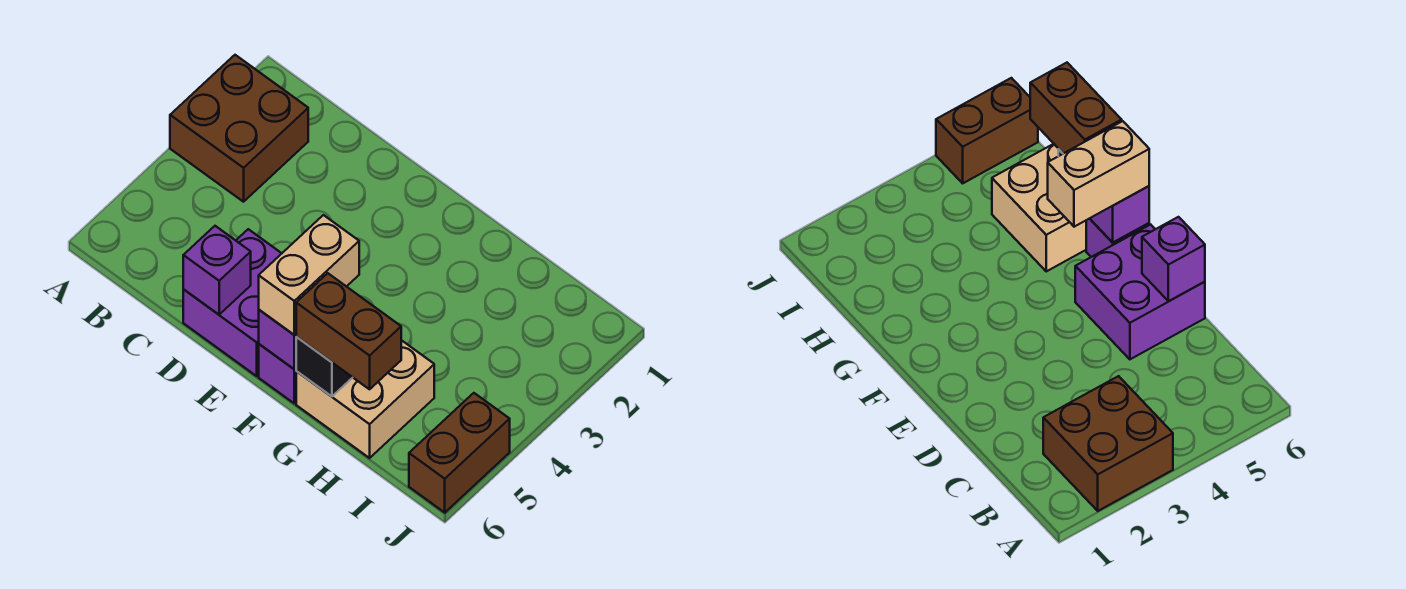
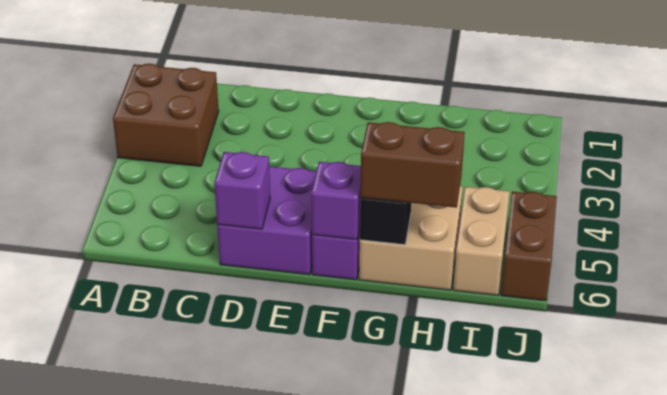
tan brick F5:F6 level 3 -> tan brick I5:I6 level 1

